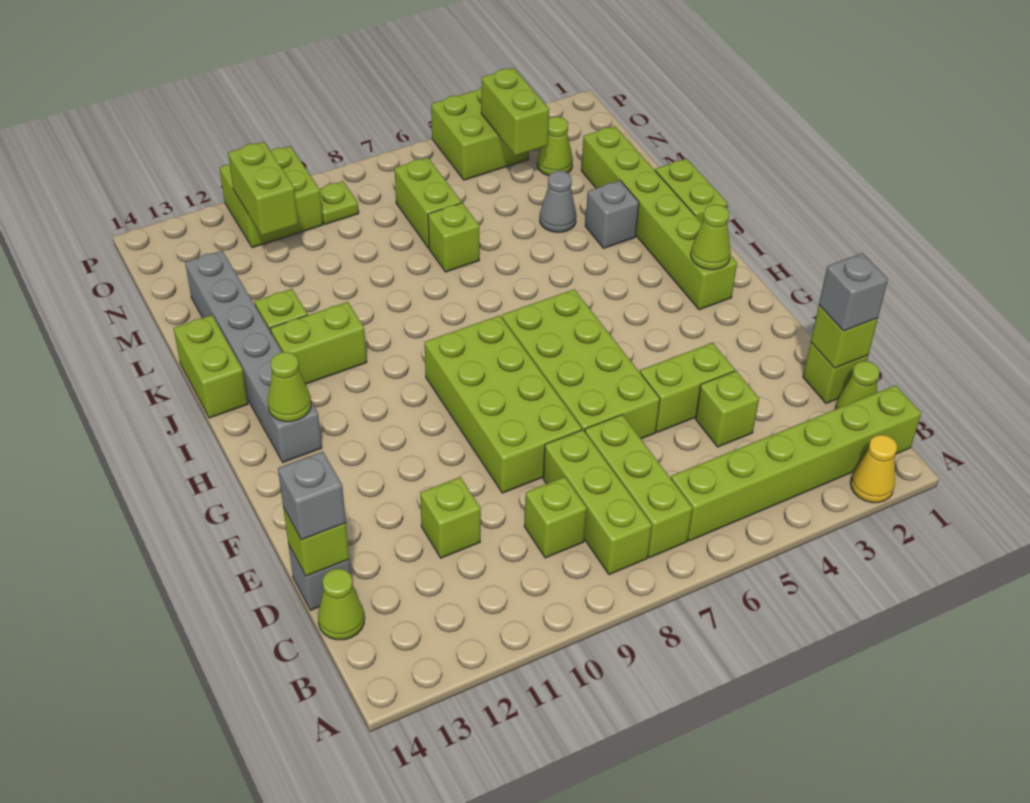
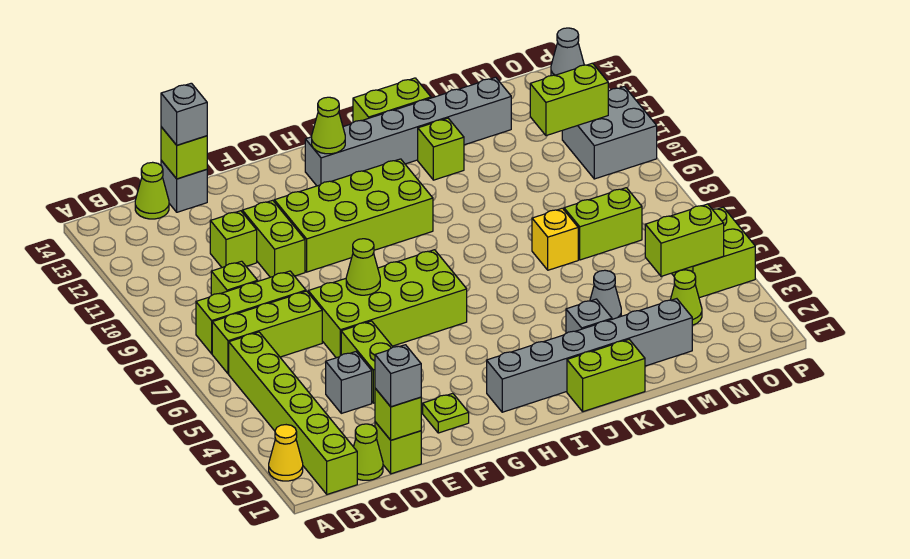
lime brick D4 level 1 -> grey brick D4 level 1
lime brick E8:H9 level 1 -> lime brick F10:I11 level 1
lime brick H2:M2 level 1 -> grey brick H2:M2 level 1
lime cone H2 level 2 -> lime cone F7 level 2
lime brick J11:J12 level 1 -> lime brick E10:E11 level 1
lime brick L7 level 1 -> yellow brick L7 level 1
lime plate O9 level 1 -> lime plate F2 level 1
lime brick O10:P11 level 1 -> grey brick O10:P11 level 1
none -> grey cone P14 level 1

